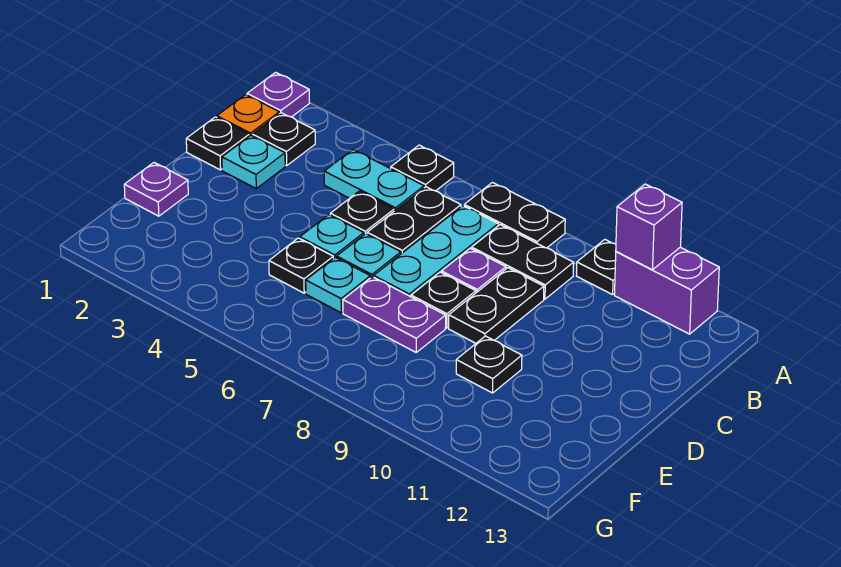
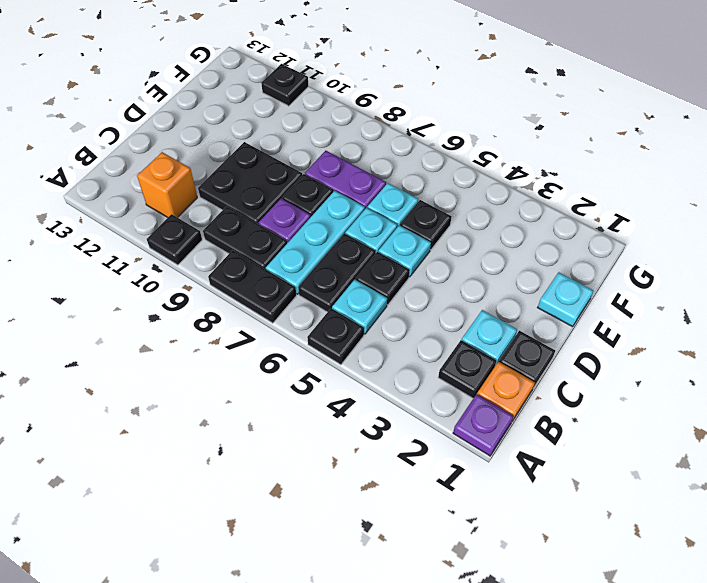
purple brick A11:A12 level 1 -> none
purple brick A11 level 2 -> none
cyan plate B4:B5 level 1 -> cyan plate B5 level 1
none -> orange brick B11 level 1
black plate C9:D9 level 1 -> black plate C9:D10 level 1
purple plate E1 level 1 -> cyan plate E1 level 1
black plate E10 level 1 -> black plate G11 level 1

